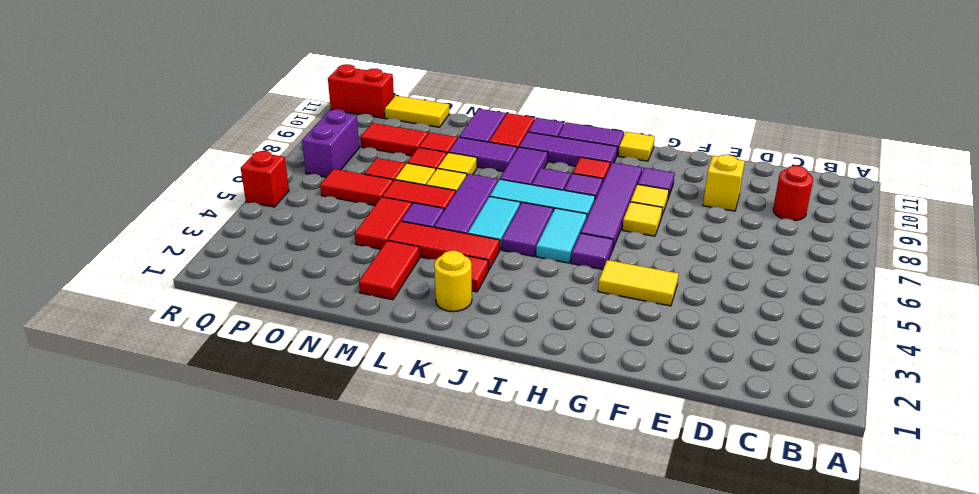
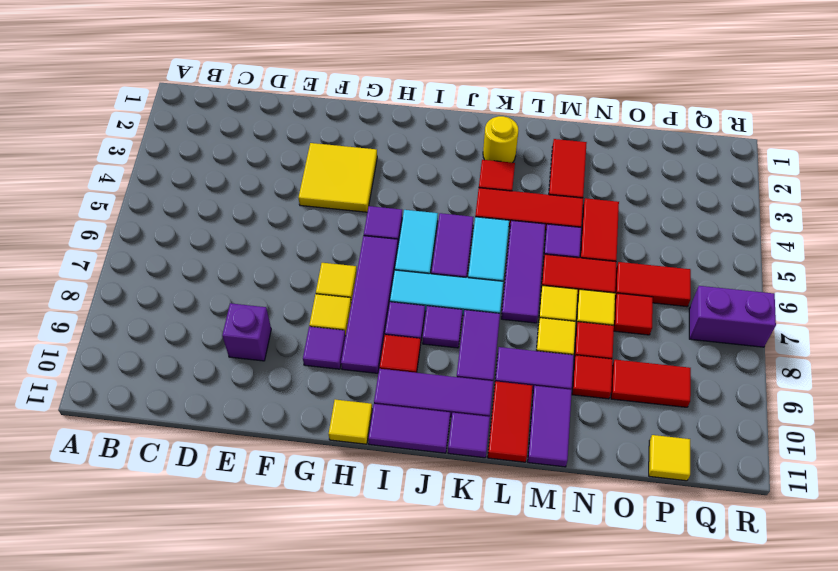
red round brick C9 level 1 -> none
yellow brick E9 level 1 -> purple brick E9 level 1
yellow tile F4:G4 level 1 -> yellow tile F3:G4 level 1
yellow tile O11:P11 level 1 -> yellow tile P11 level 1
purple brick Q7:Q8 level 1 -> purple brick Q7:R7 level 1
red brick Q11:R11 level 1 -> none
red brick R5 level 1 -> none

